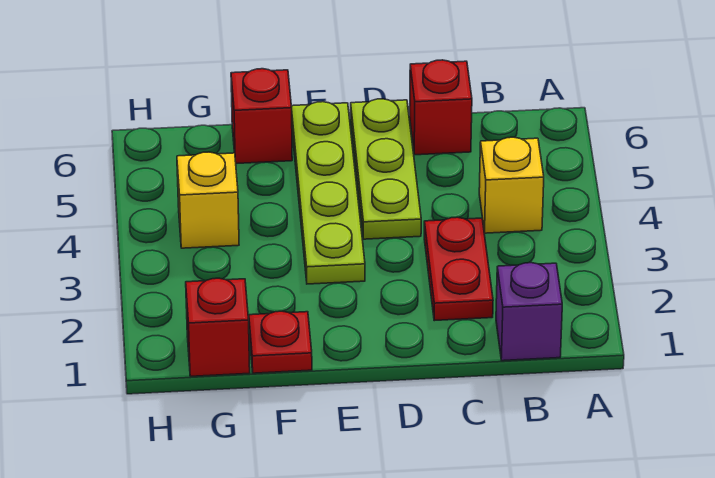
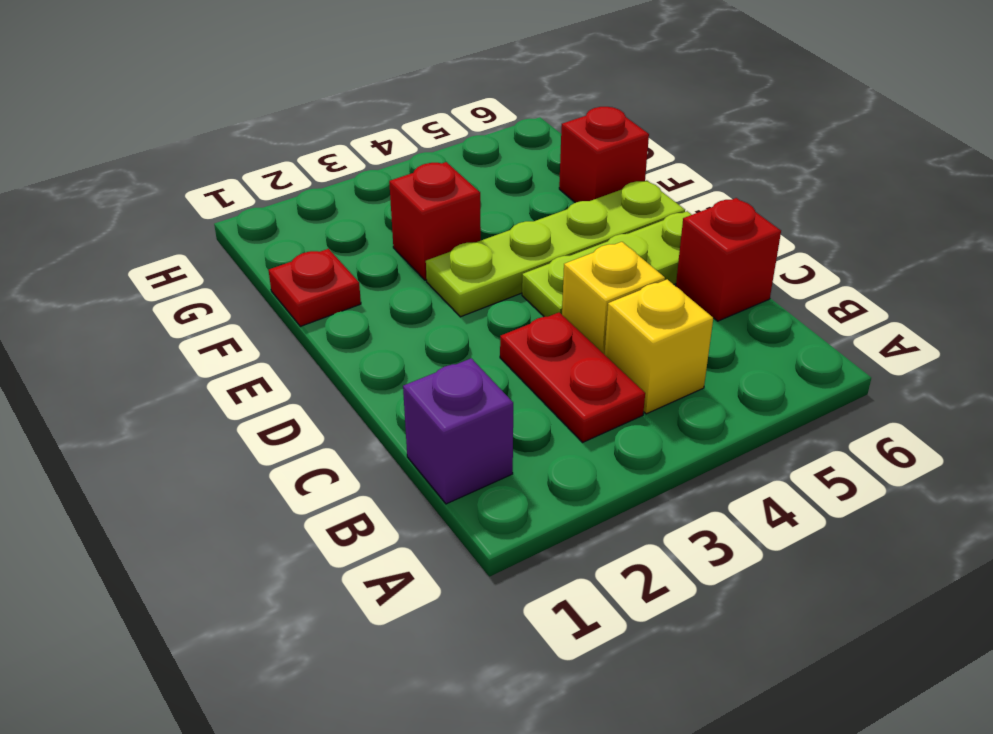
red plate C2:C3 level 1 -> red plate B3:C3 level 1
red brick G1 level 1 -> red brick F3 level 1
yellow brick G4 level 1 -> yellow brick C4 level 1

